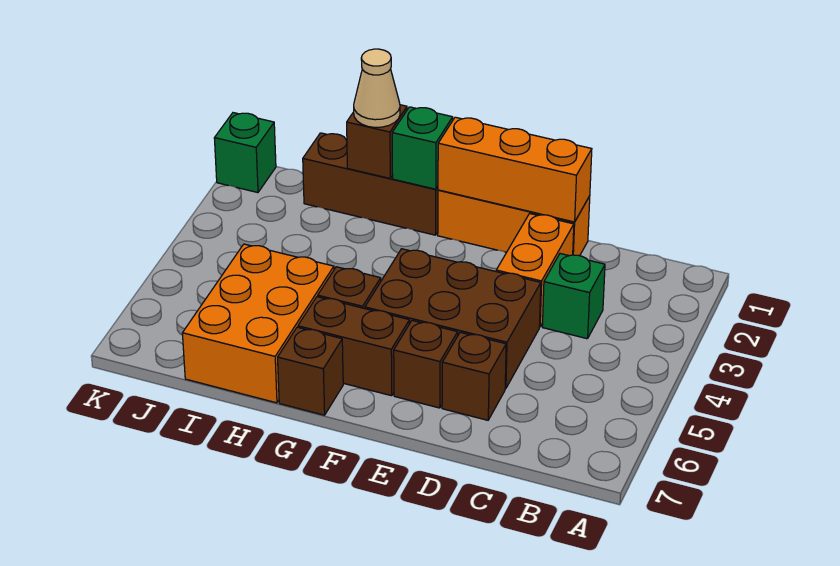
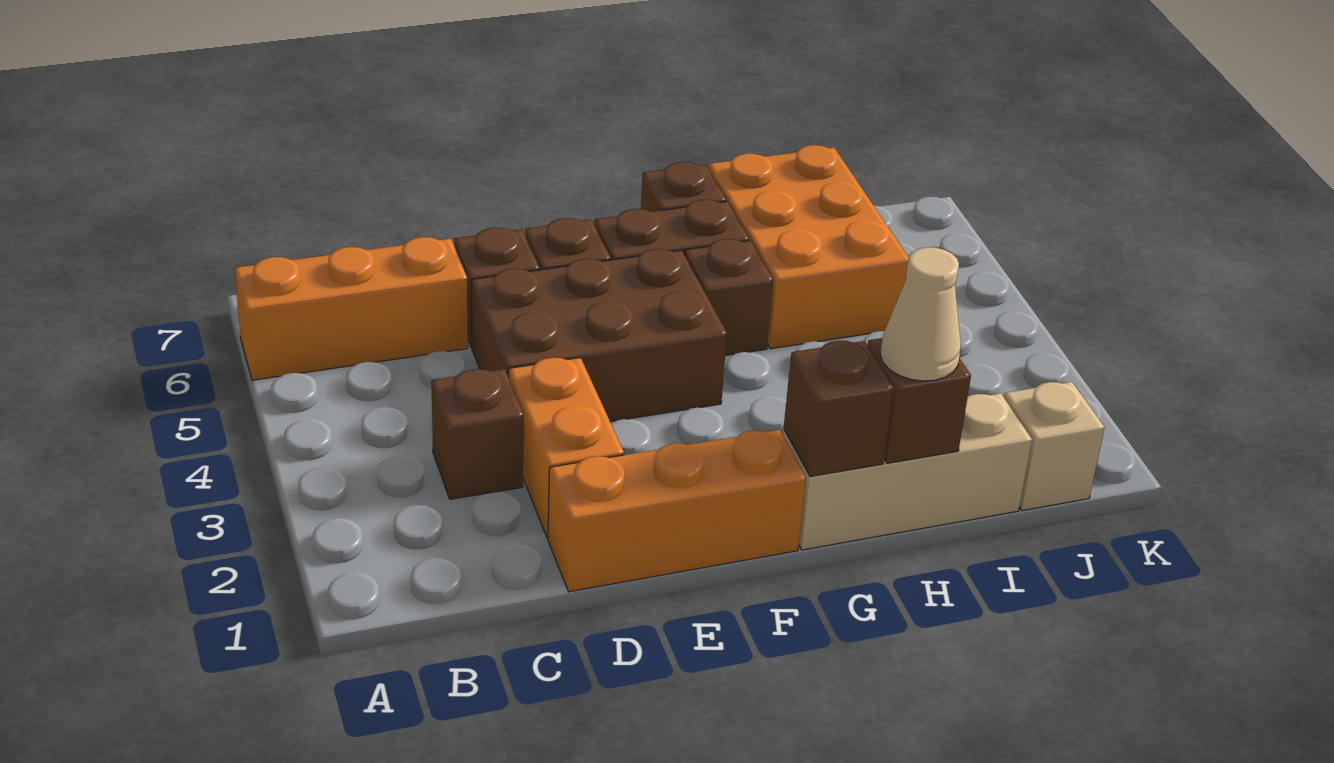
green brick C3 level 1 -> brown brick C3 level 1
orange brick D1:F1 level 2 -> orange brick A6:C6 level 1
brown brick G1:I1 level 1 -> tan brick G1:I1 level 1
green brick G1 level 2 -> brown brick G1 level 2
none -> tan brick J1 level 1
green brick K1 level 1 -> none

